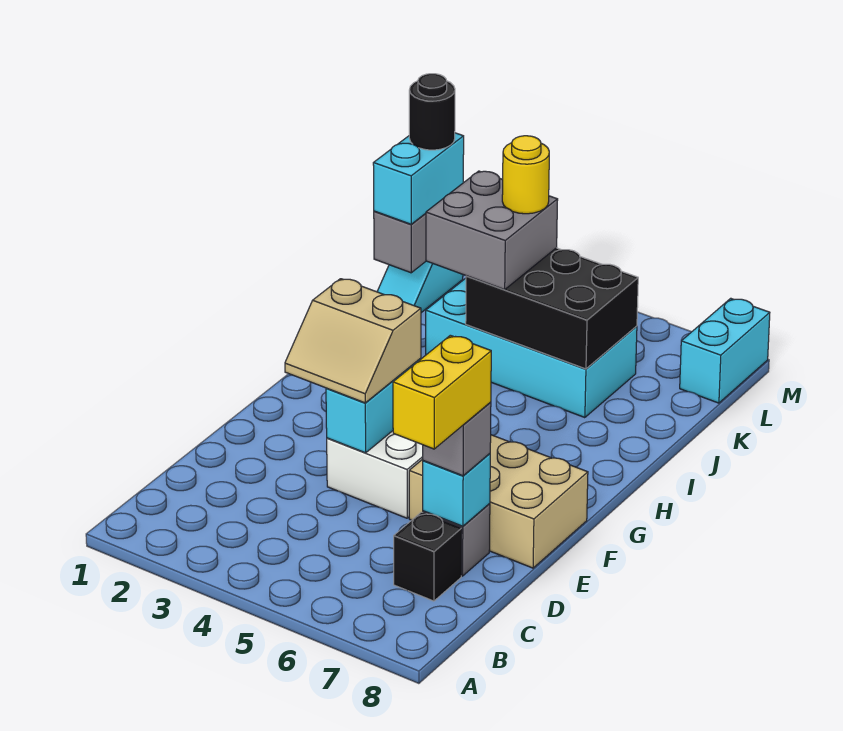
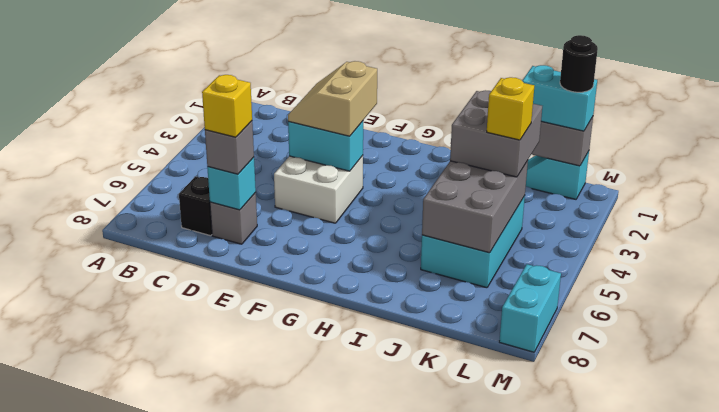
yellow brick C7:D7 level 4 -> yellow brick D7 level 4
tan brick E6:F8 level 1 -> none
cyan brick J3:K6 level 1 -> cyan brick J4:K6 level 1
black brick J4:K6 level 2 -> grey brick J4:K6 level 2
yellow round brick K4 level 4 -> yellow brick K4 level 4
cyan brick L8:M8 level 1 -> cyan brick M7:M8 level 1

